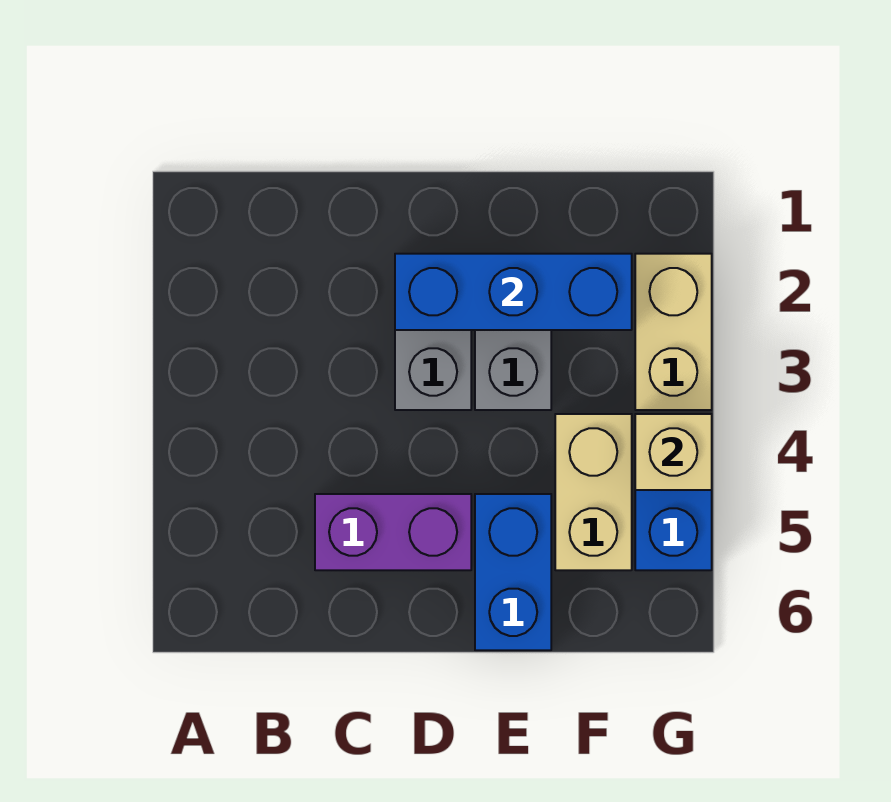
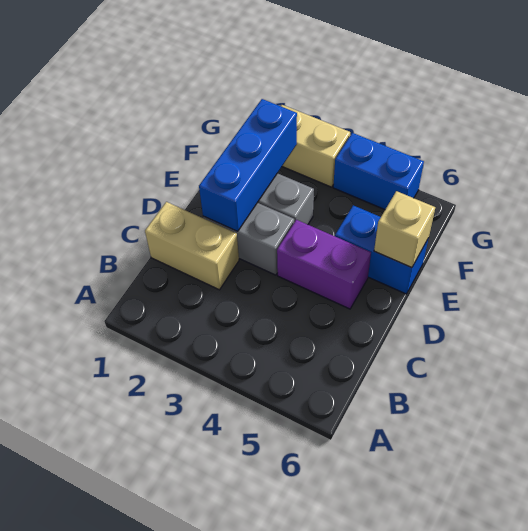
purple brick C5:D5 level 1 -> purple brick D4:D5 level 1
tan brick F4:F5 level 1 -> tan brick C1:C2 level 1
tan brick G4 level 2 -> tan brick E6 level 2

